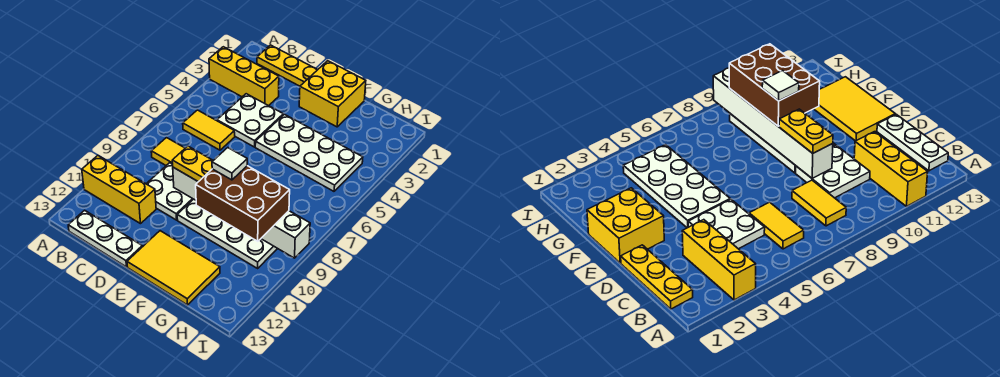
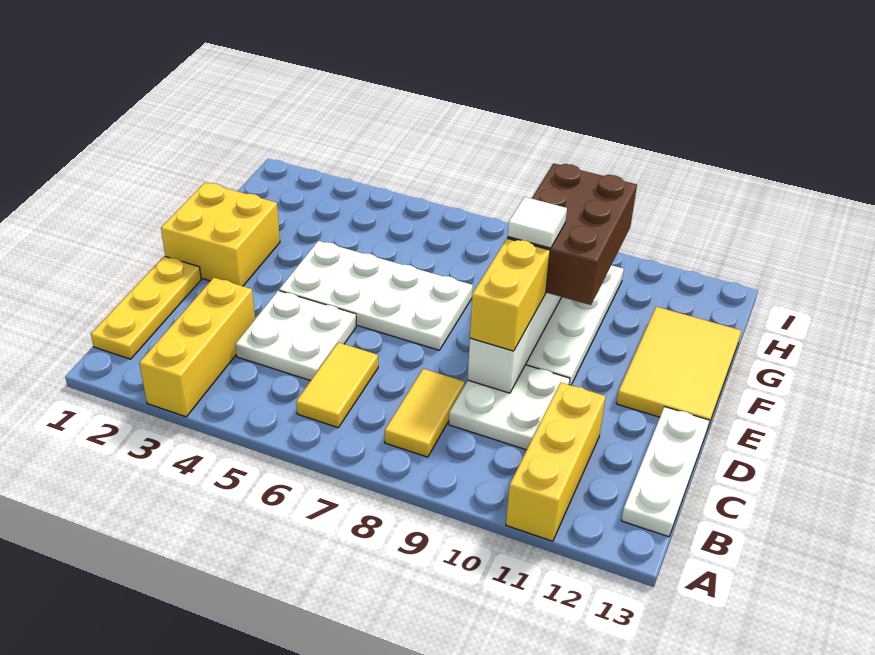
yellow plate D9:E9 level 3 -> yellow brick D9:E9 level 3
white plate E4:H5 level 1 -> white plate E4:F7 level 1

